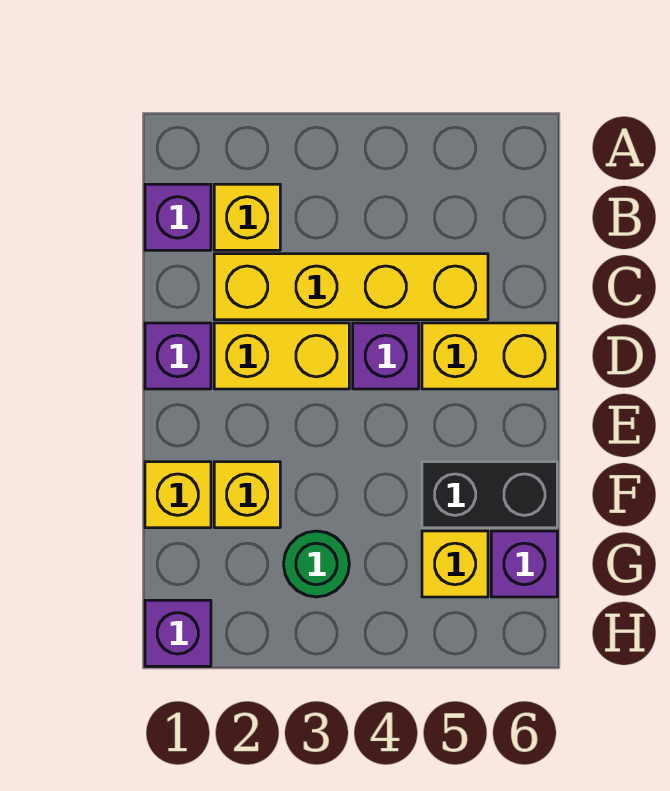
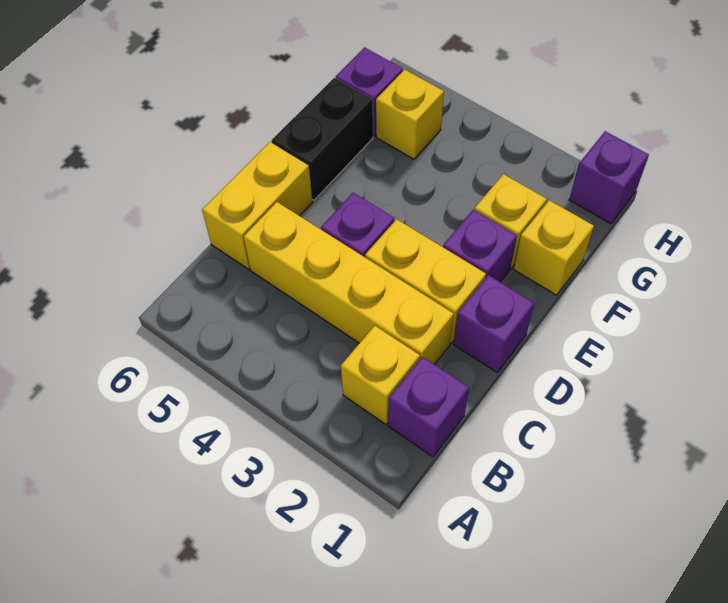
yellow brick D5:D6 level 1 -> yellow brick C6:D6 level 1
none -> purple brick E2 level 1
black brick F5:F6 level 1 -> black brick E6:F6 level 1
green round brick G3 level 1 -> none

